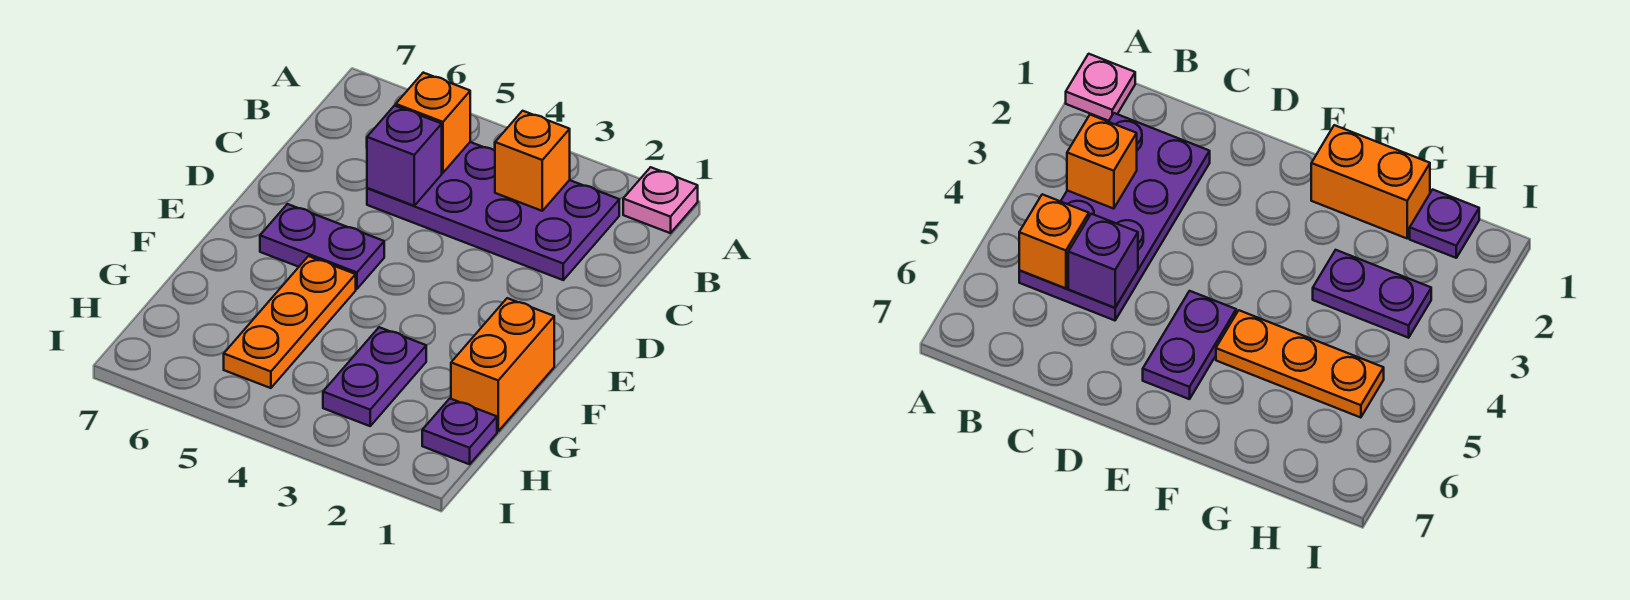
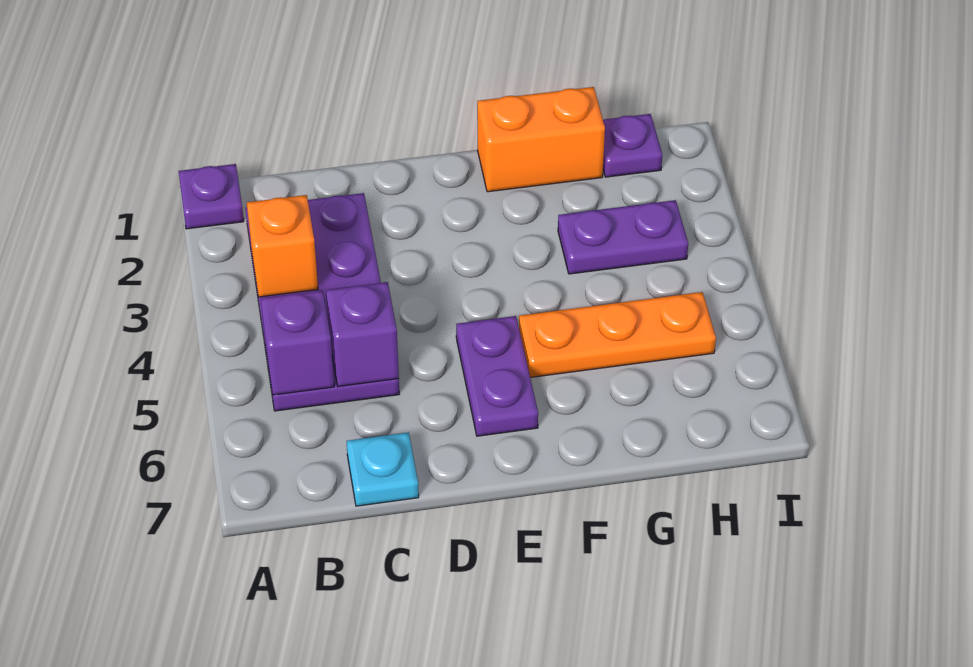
pink plate A1 level 1 -> purple plate A1 level 1
orange brick B5 level 2 -> purple brick B5 level 2
none -> cyan plate C7 level 1

